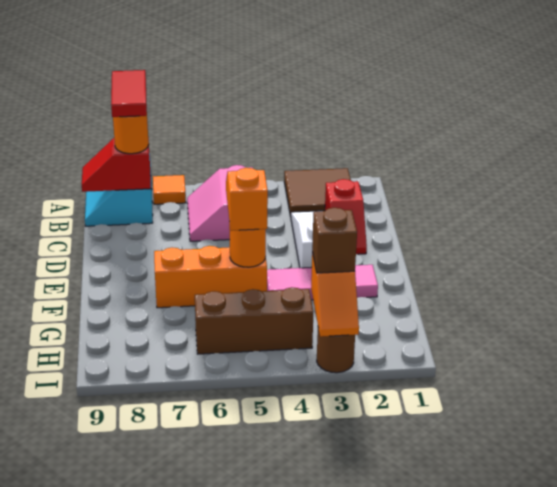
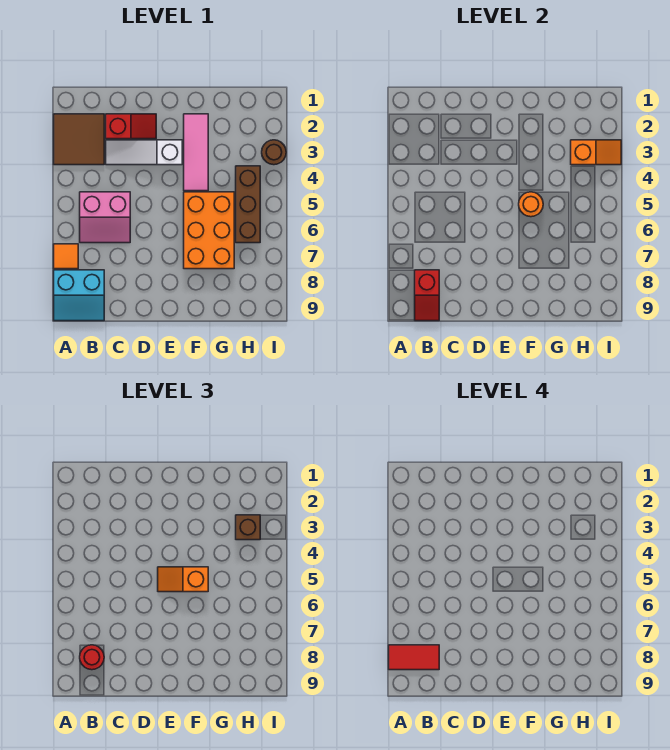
orange round brick B8 level 3 -> red round brick B8 level 3
orange brick F5:F7 level 1 -> orange brick F5:G7 level 1

